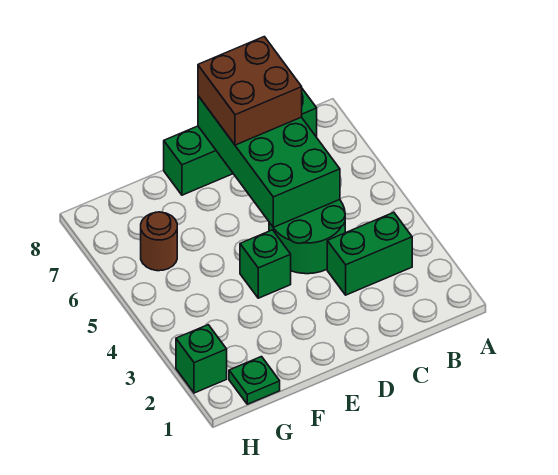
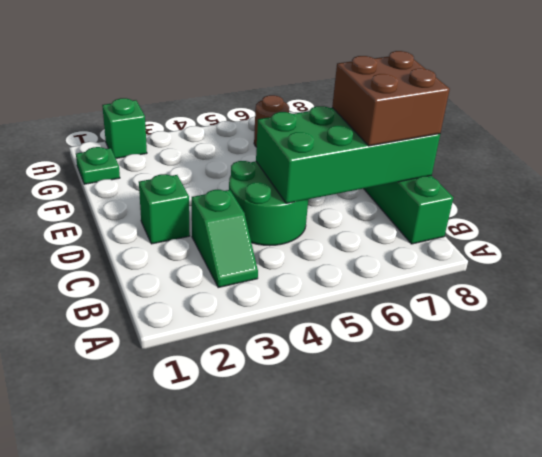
green brick B3:C3 level 1 -> green slope B3:C3 level 1 top C
green brick E4 level 1 -> green brick D2 level 1

